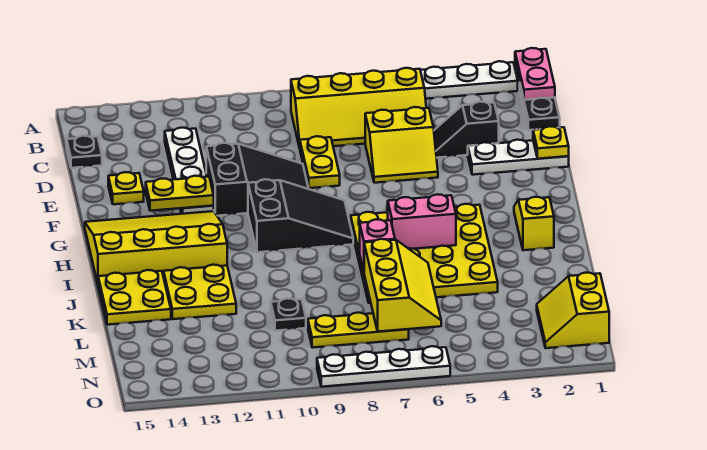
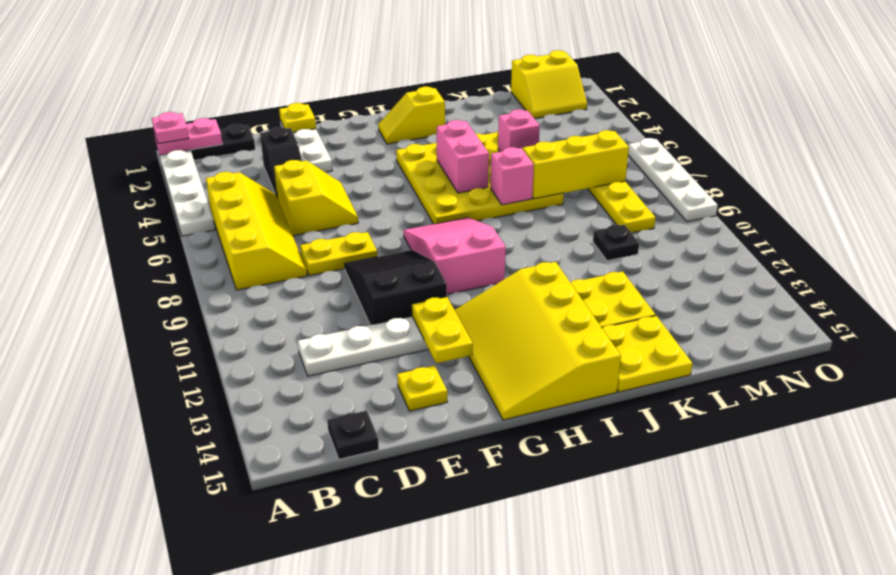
none -> pink plate A1 level 3
black slope G8:H10 level 1 top 10 -> pink slope G8:H10 level 1 top 10
none -> pink brick K5 level 2

